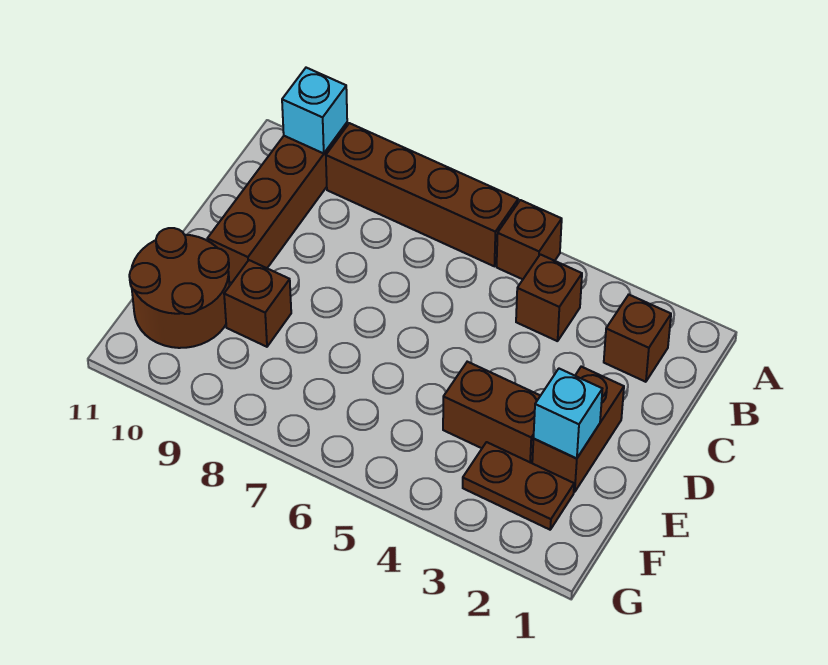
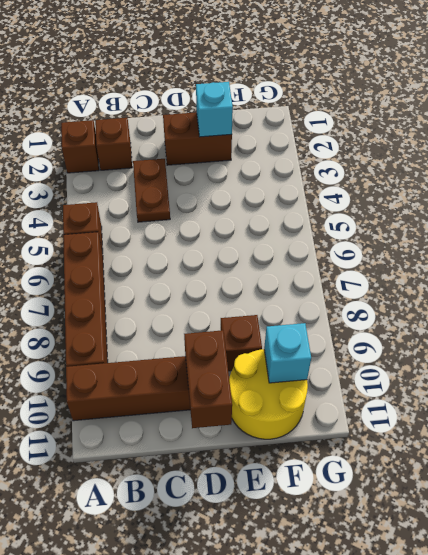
cyan brick A10 level 2 -> cyan brick F10 level 2
brown brick B4 level 1 -> brown brick A2 level 1
brown brick E3:E4 level 1 -> brown brick D10:D11 level 2
brown round brick E10:F11 level 1 -> yellow round brick E10:F11 level 1
brown plate F2:F3 level 1 -> brown plate C3:C4 level 1

